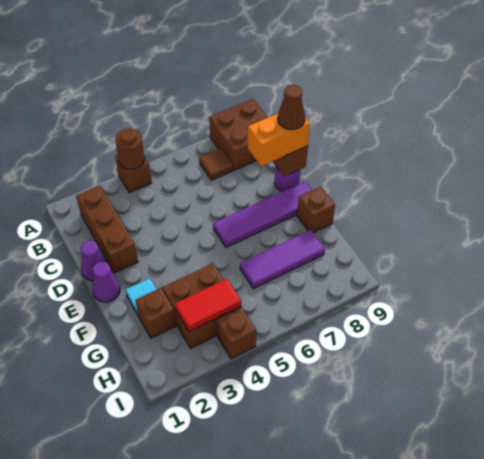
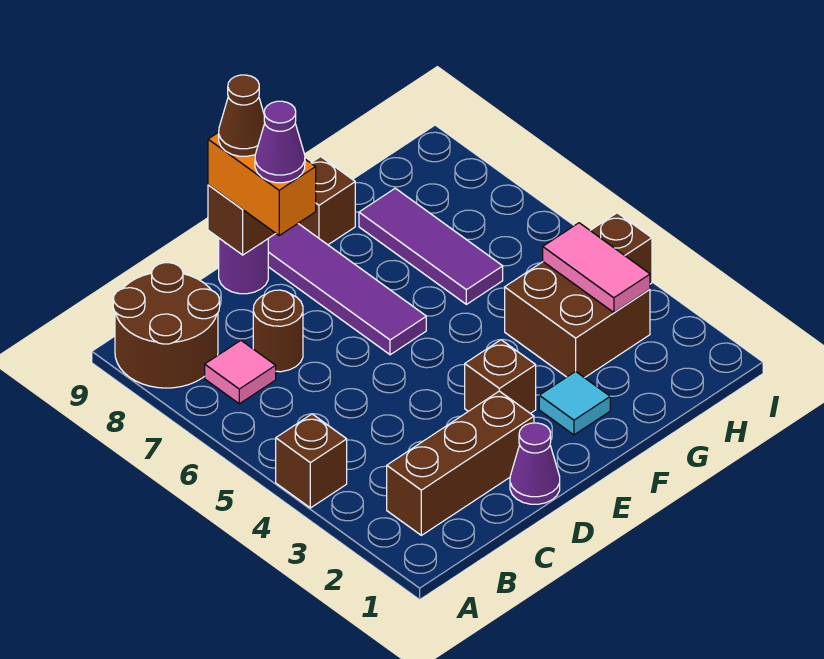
brown round brick A4 level 2 -> brown round brick C7 level 1
brown brick A8:B9 level 1 -> brown round brick A8:B9 level 1
brown tile B7 level 1 -> pink tile B7 level 1
purple cone E1 level 1 -> purple cone D8 level 4
brown brick G2 level 1 -> brown brick E3 level 1
red tile H3:H4 level 2 -> pink tile H3:H4 level 2

